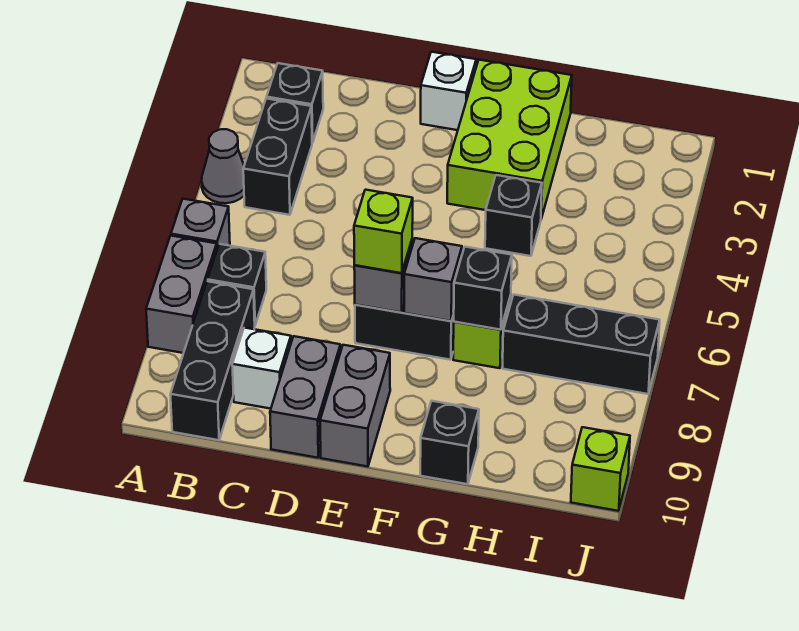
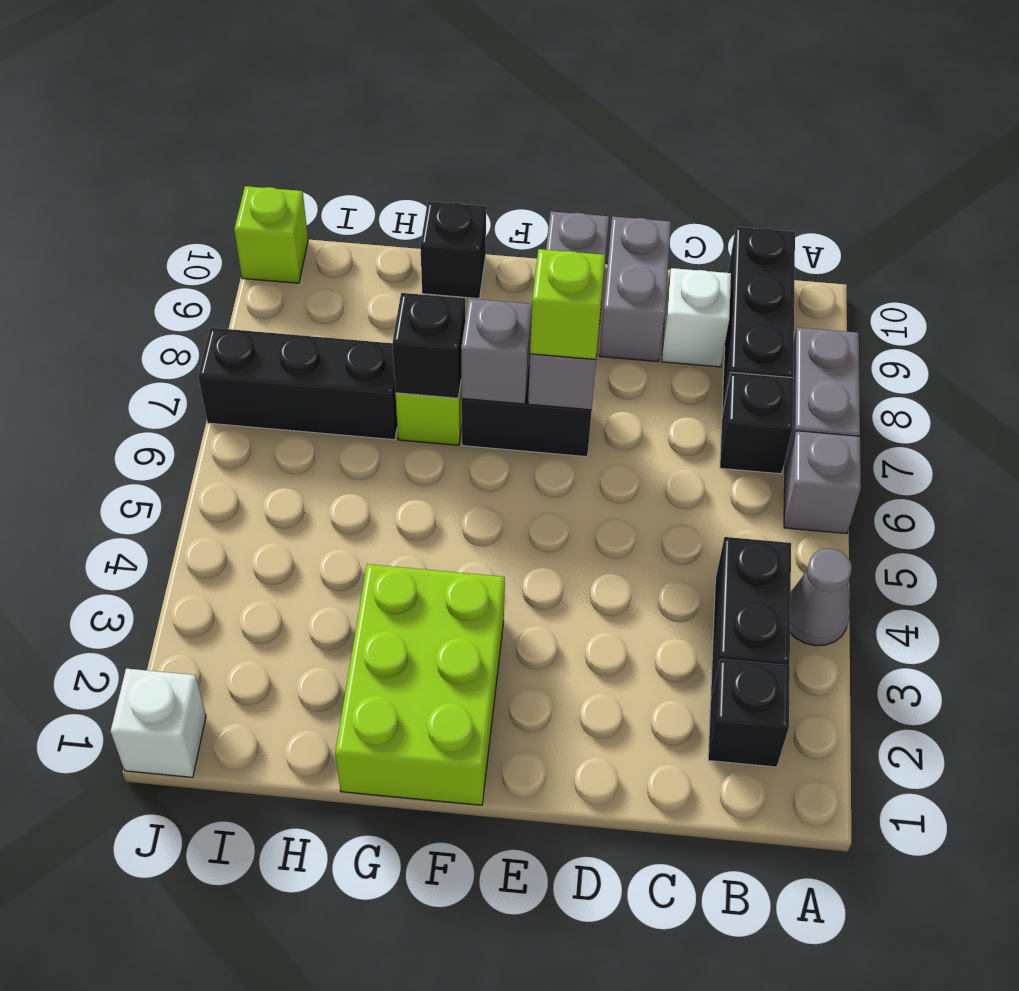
white brick E1 level 1 -> white brick J1 level 1
black brick G4 level 1 -> none

